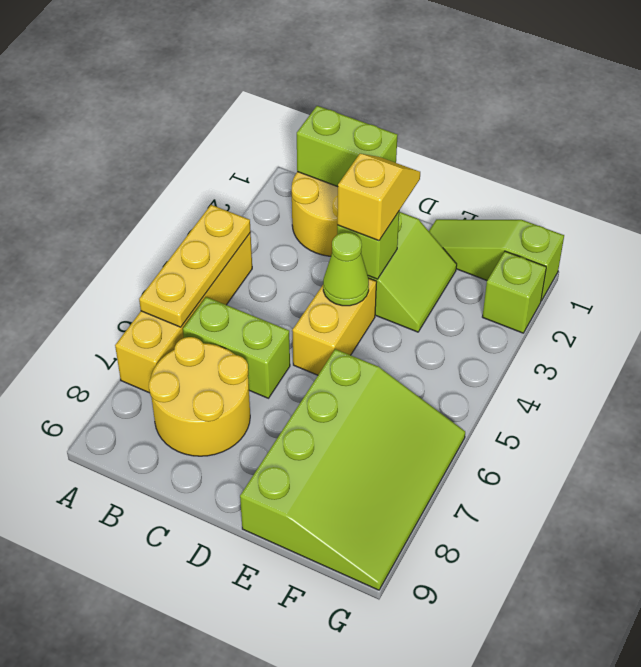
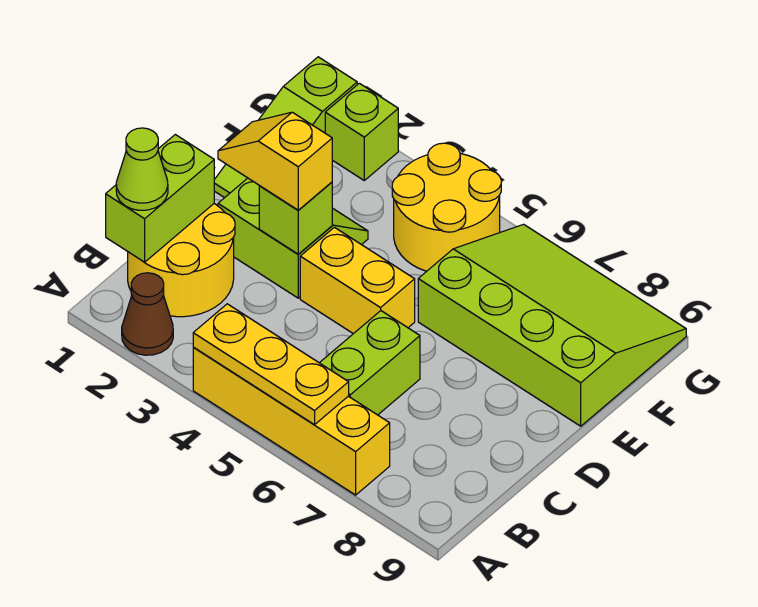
none -> brown cone A2 level 1
yellow round brick B7:C8 level 1 -> yellow round brick F4:G5 level 1
lime cone D4 level 2 -> lime cone B1 level 3

